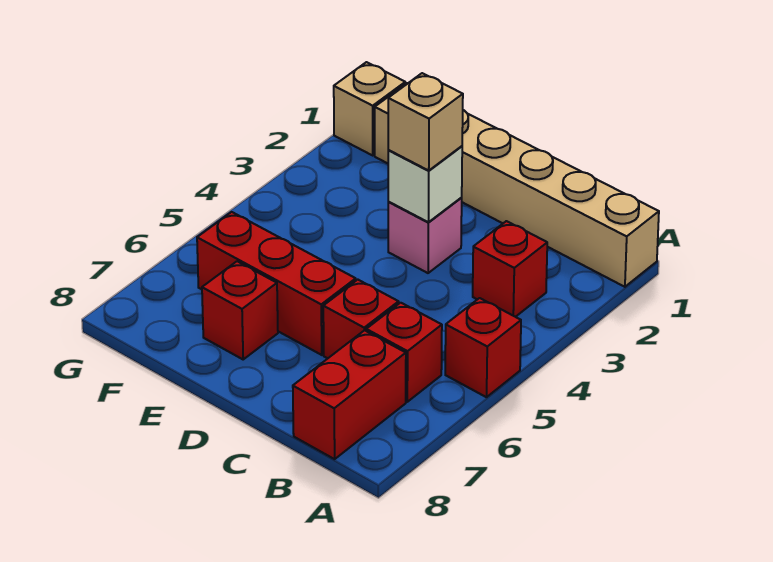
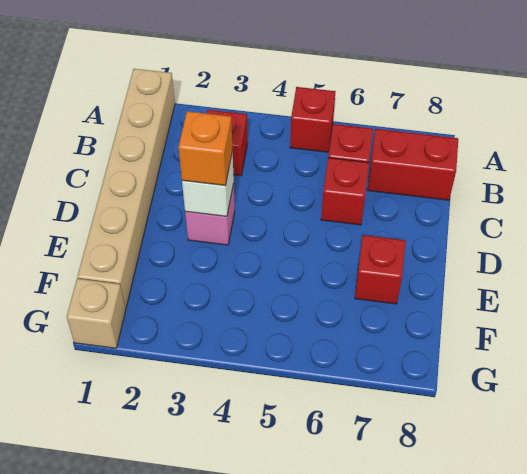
tan brick D3 level 3 -> orange brick D3 level 3
red brick D6:F6 level 1 -> none

